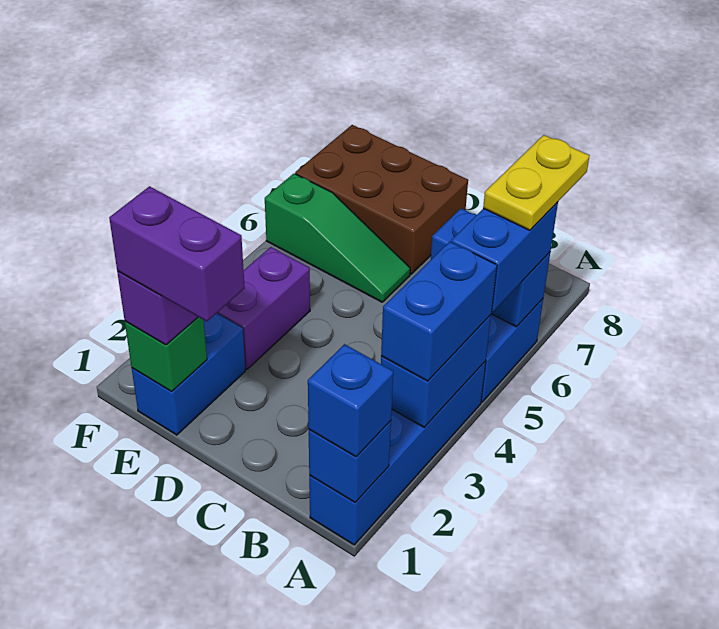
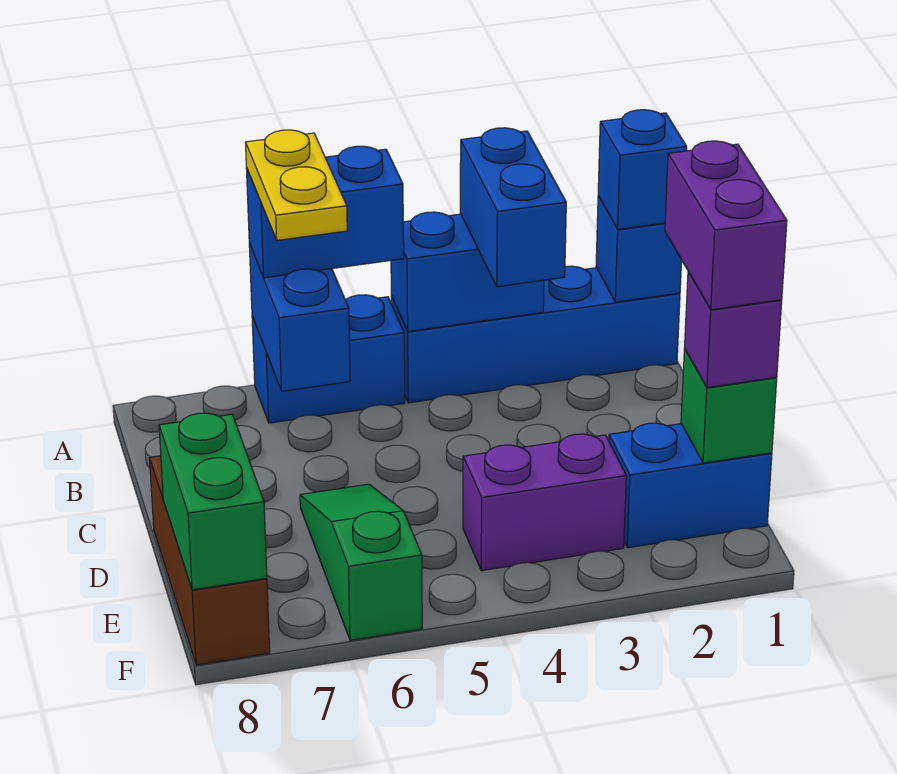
blue brick A3:A4 level 3 -> blue brick A3:B3 level 3
yellow plate A6:A7 level 4 -> yellow plate A6:B6 level 4
brown brick D7:F8 level 1 -> brown brick D8:F8 level 1
none -> green brick E8:F8 level 2

